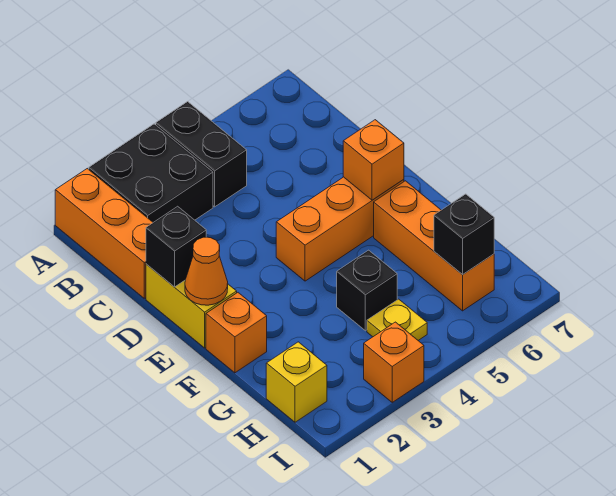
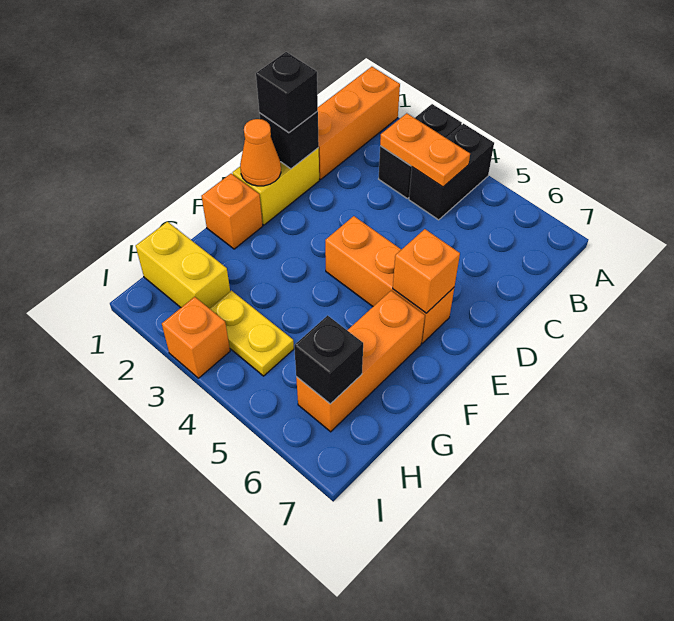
black brick A2:B3 level 1 -> black brick A3:B3 level 1
none -> orange plate B3:B4 level 2
black brick G4 level 1 -> black brick D1 level 3
yellow brick H1 level 1 -> yellow brick H1:H2 level 1
yellow plate H4 level 1 -> yellow plate H3:H4 level 1

